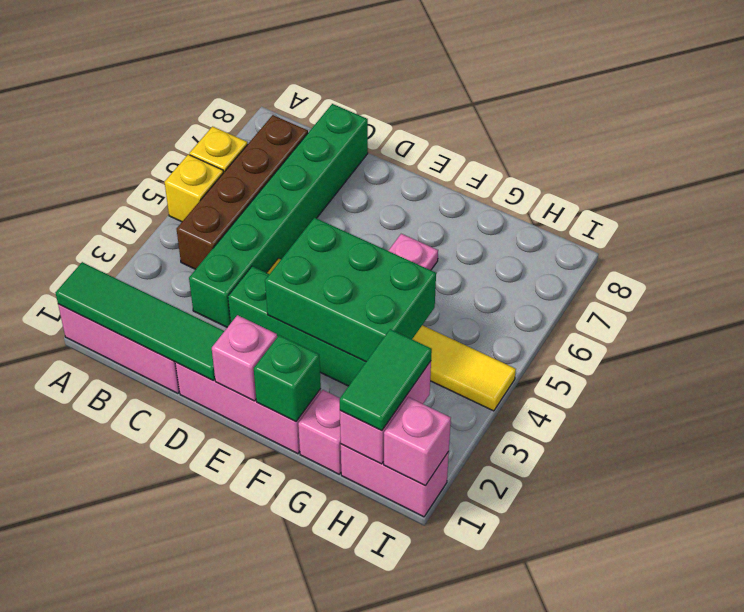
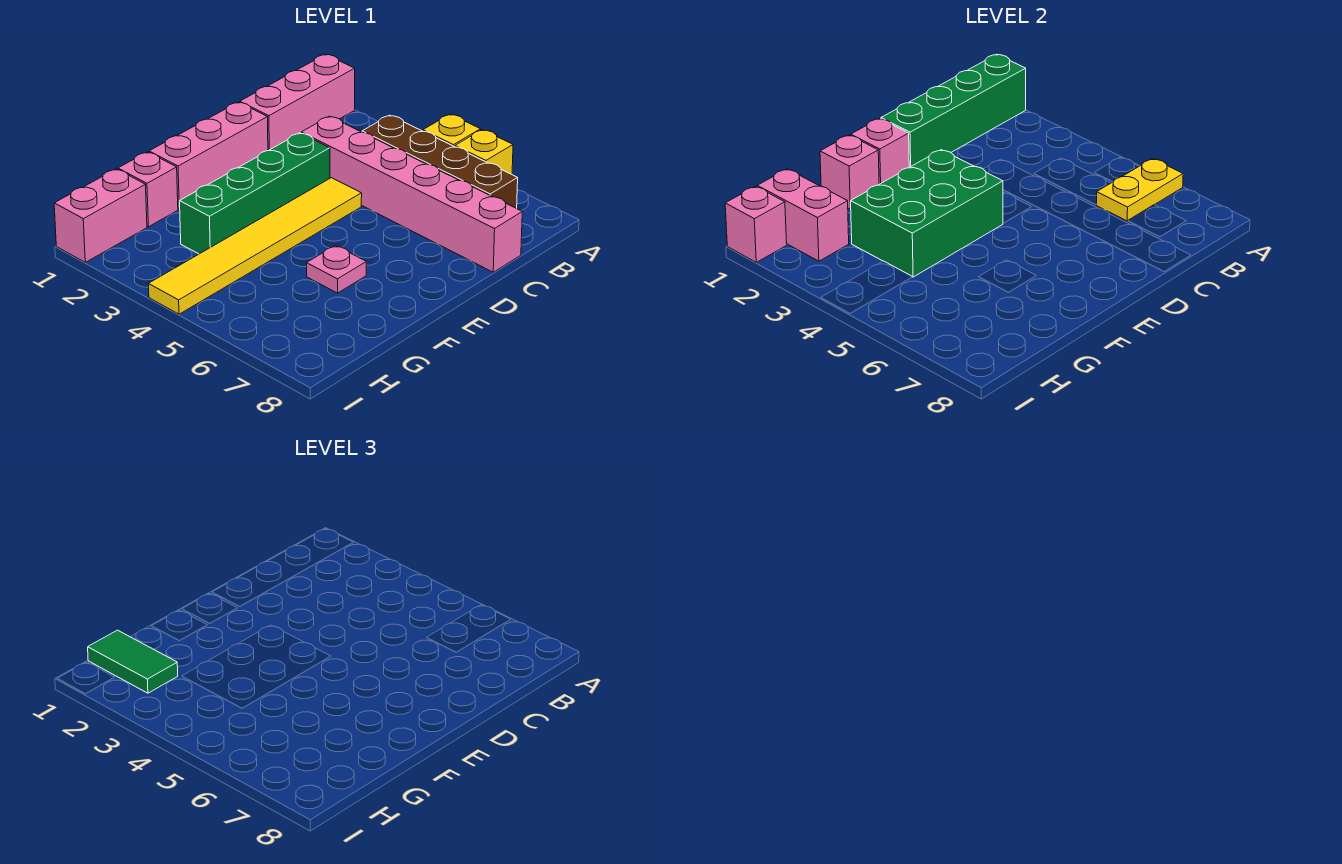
green tile A1:D1 level 2 -> green brick A1:D1 level 2
none -> yellow plate A6:B6 level 2
green brick C3:C8 level 1 -> pink brick C3:C8 level 1
green brick F1 level 2 -> pink brick F1 level 2

